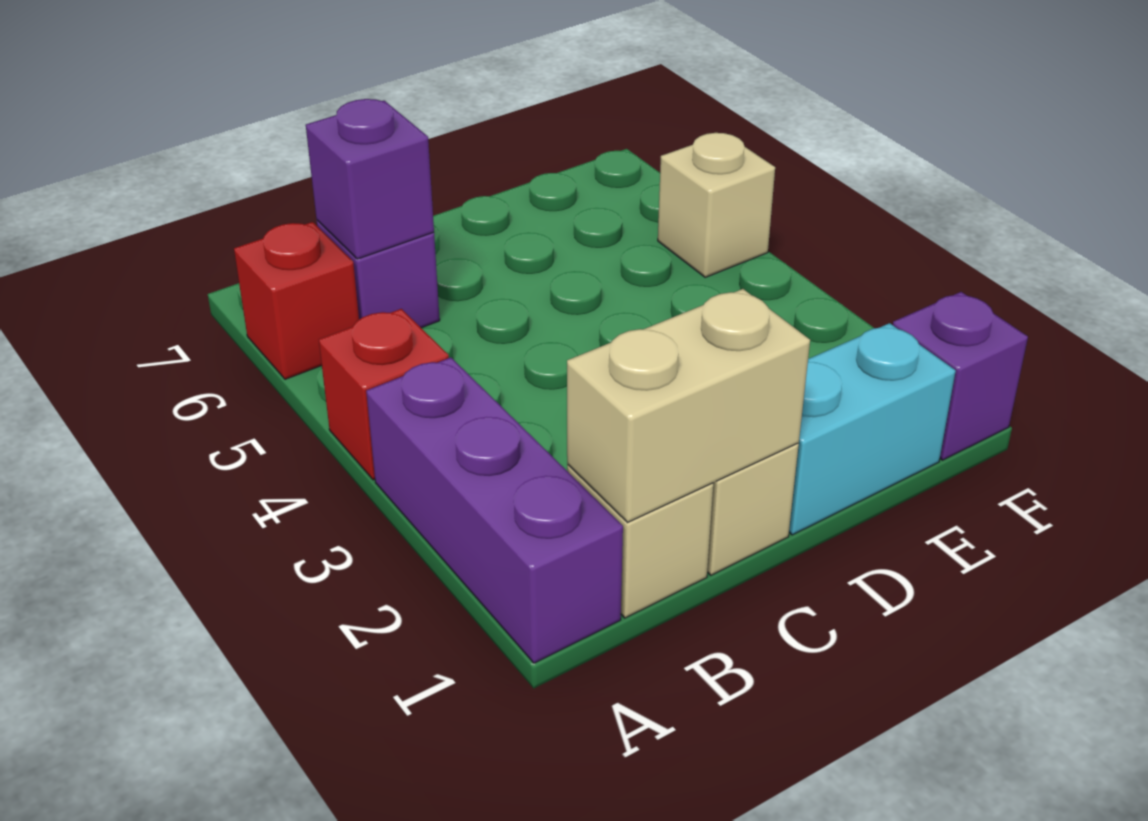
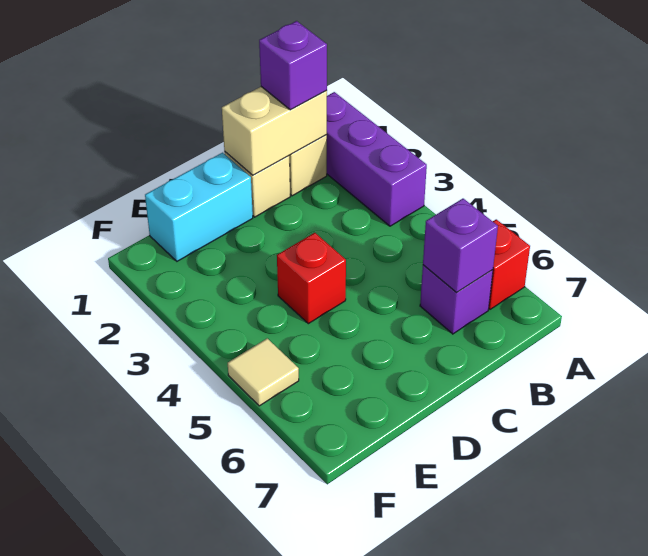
red brick A4 level 1 -> red brick D4 level 1
purple brick F1 level 1 -> purple brick B1 level 3
tan brick F5 level 1 -> tan tile F5 level 1

